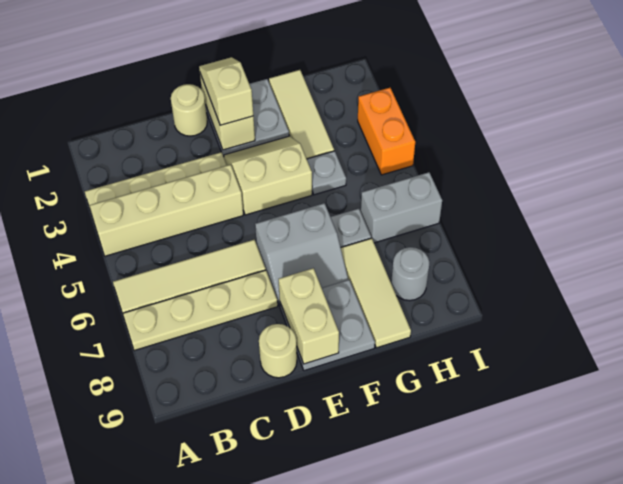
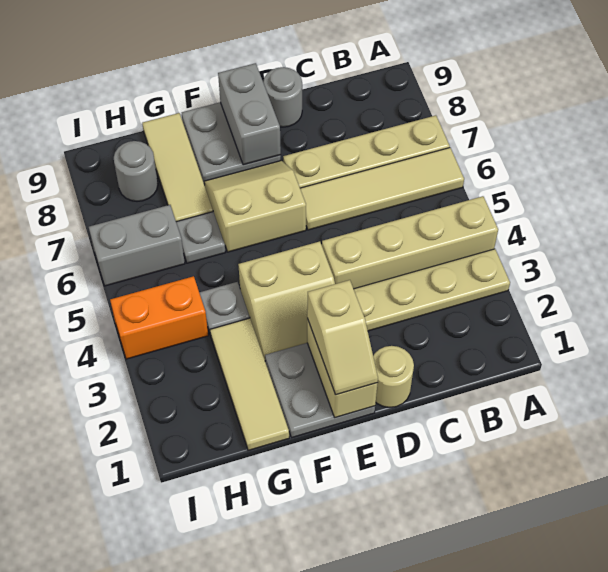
tan round brick D9 level 1 -> grey round brick D9 level 1
grey slope E6:F7 level 1 top 6 -> tan slope E6:F7 level 1 top 6
tan brick E8:E9 level 2 -> grey brick E8:E9 level 2
orange brick I3:I4 level 1 -> orange brick H4:I4 level 1

